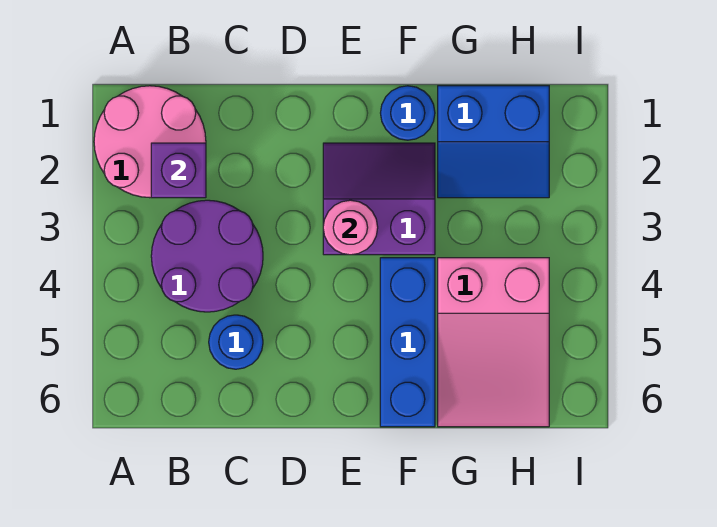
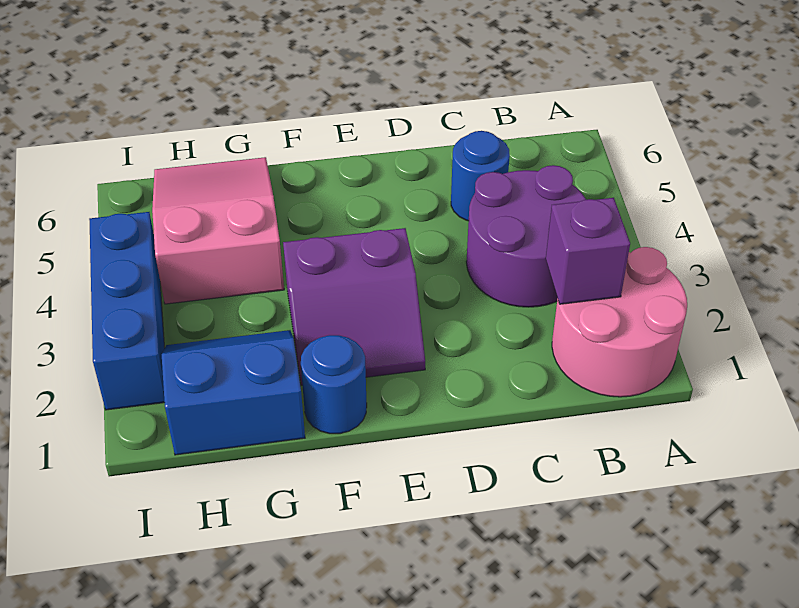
pink round brick E3 level 2 -> none
blue brick F4:F6 level 1 -> blue brick I2:I4 level 1

